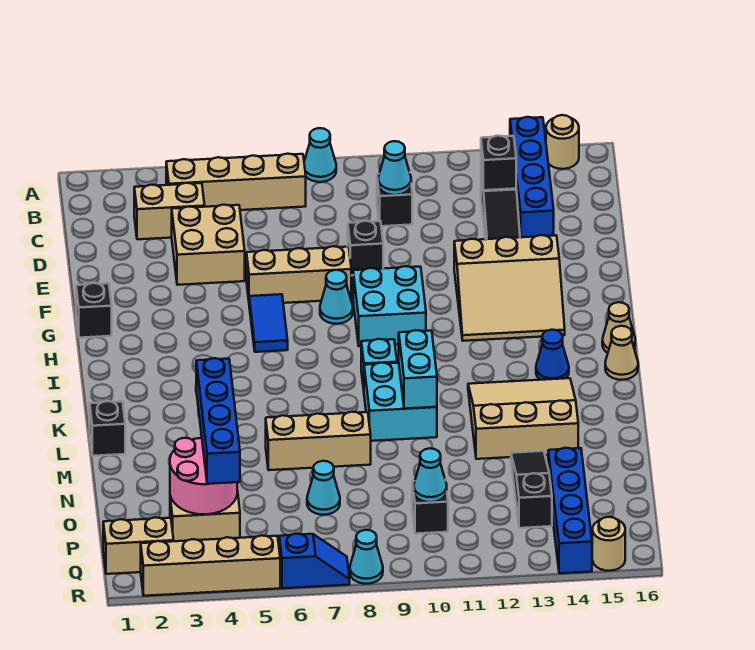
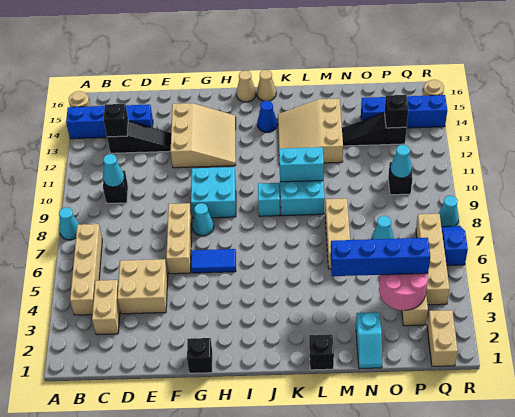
black brick E9 level 1 -> black brick P13 level 2
none -> cyan slope N1:N2 level 1 top 2
tan brick R2:R5 level 1 -> tan brick Q4:Q7 level 1

